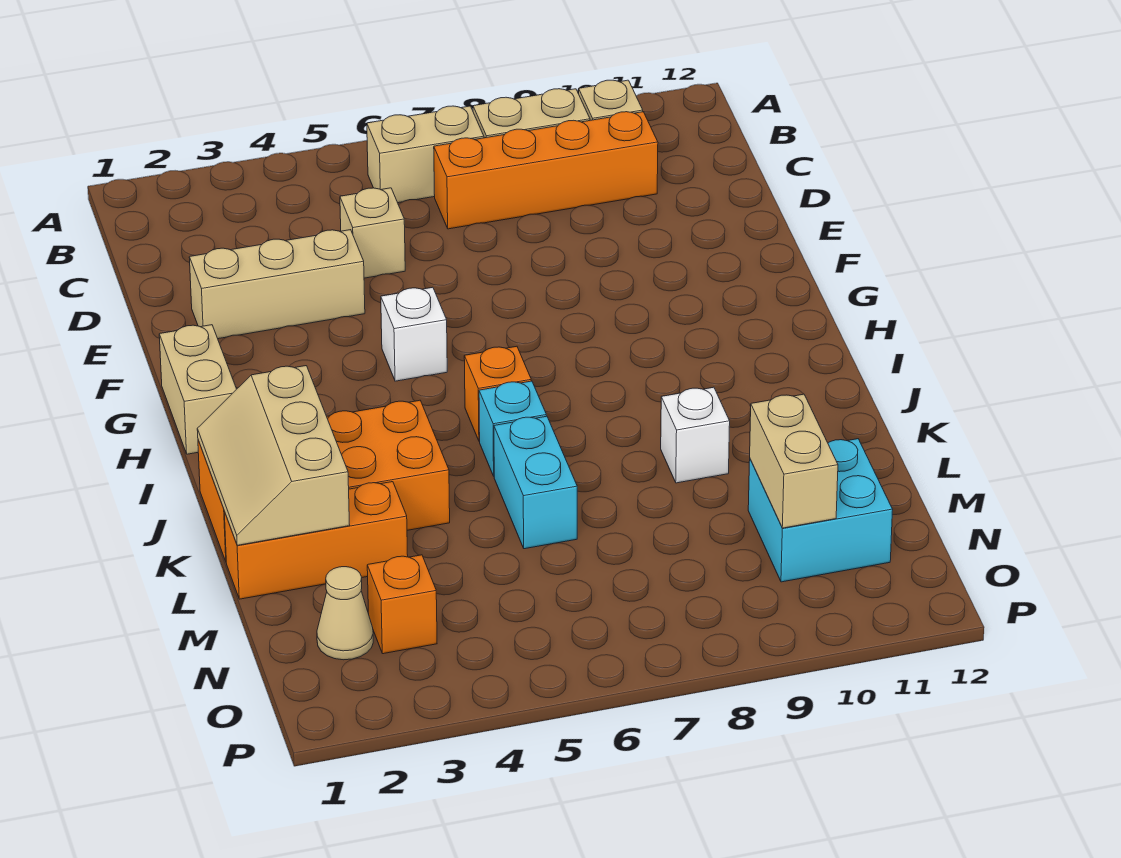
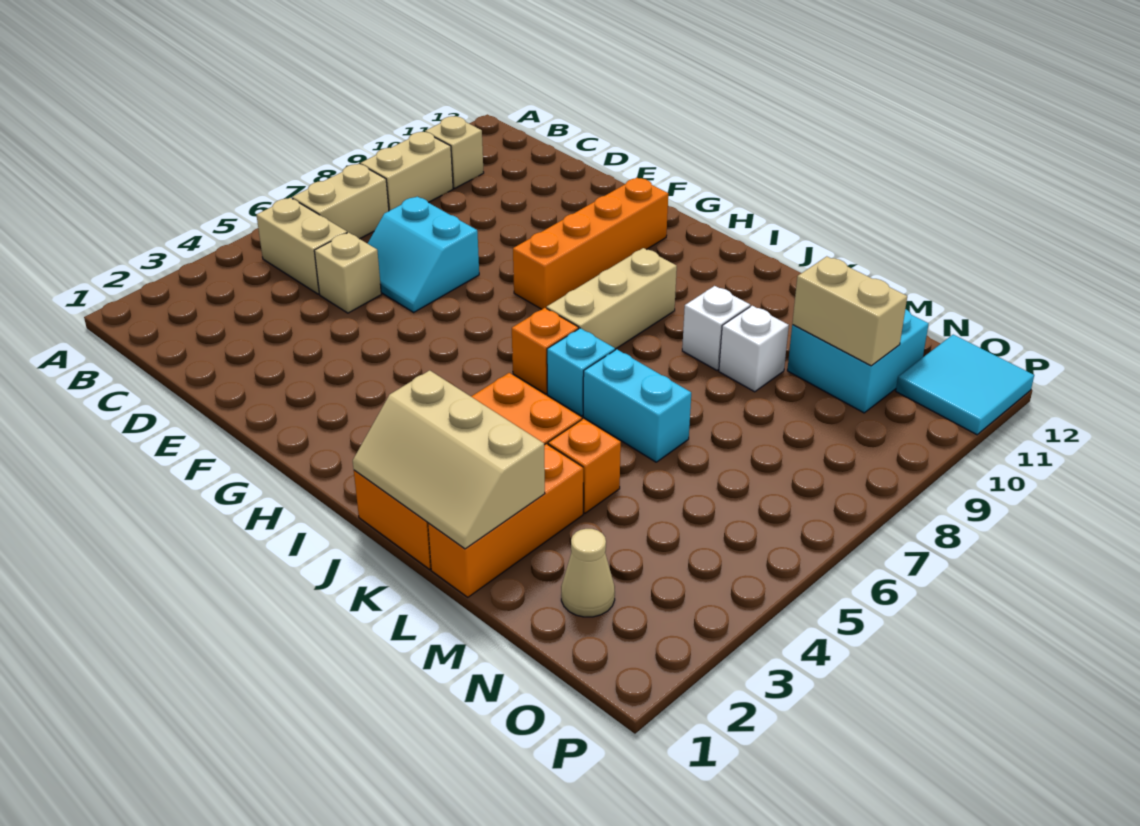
orange brick C7:C10 level 1 -> orange brick G8:G11 level 1
none -> cyan slope D6:E7 level 1 top 7
tan brick E2:E4 level 1 -> tan brick I7:I9 level 1
tan brick G1:H1 level 1 -> tan brick B5:C5 level 1
white brick G5 level 1 -> white brick L9 level 1
orange brick N3 level 1 -> orange brick L4 level 1
none -> cyan tile O11:P12 level 1

